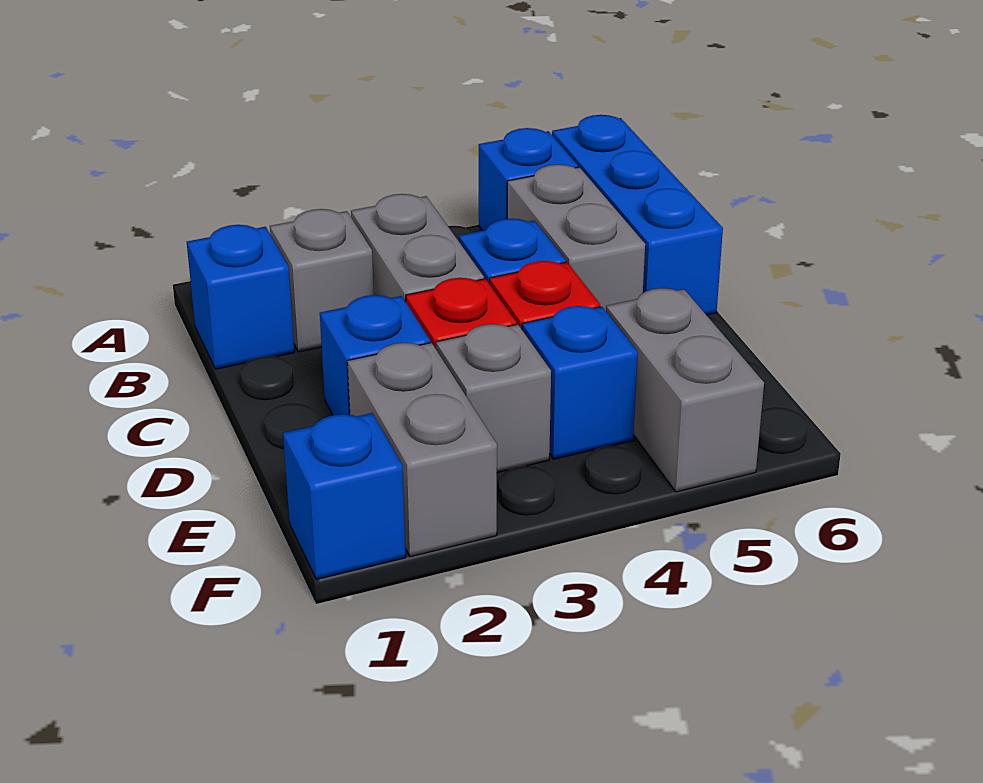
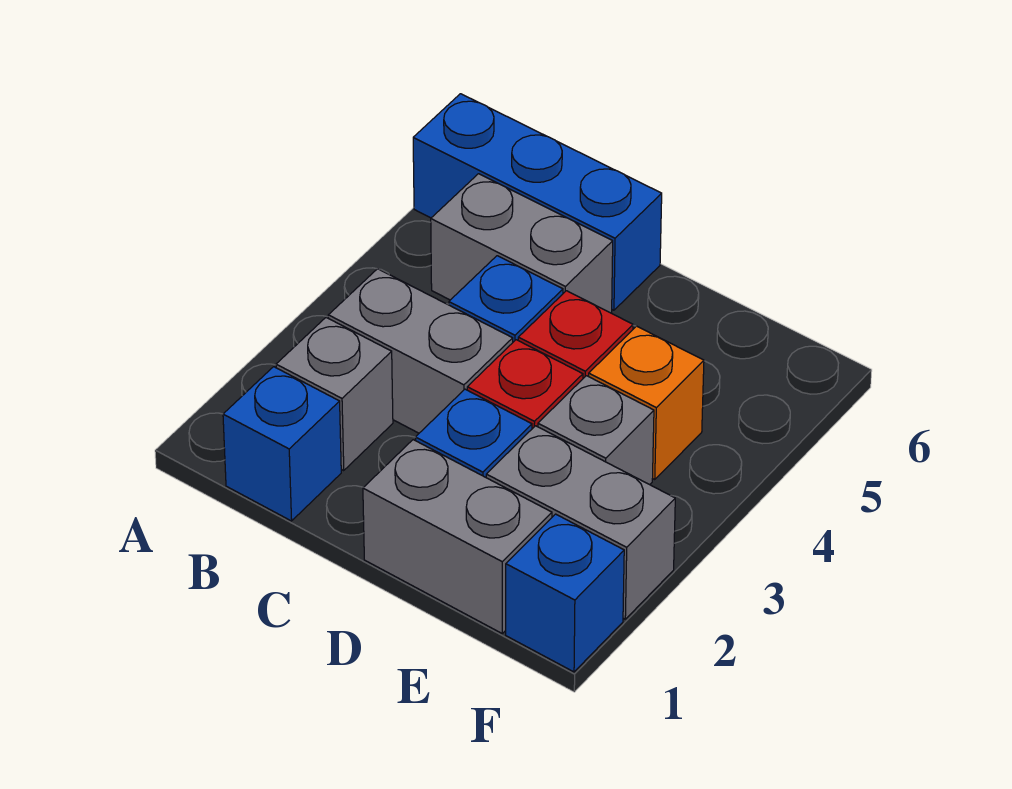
blue brick A5 level 1 -> none
blue brick E4 level 1 -> orange brick E4 level 1
grey brick E5:F5 level 1 -> grey brick D1:E1 level 1

